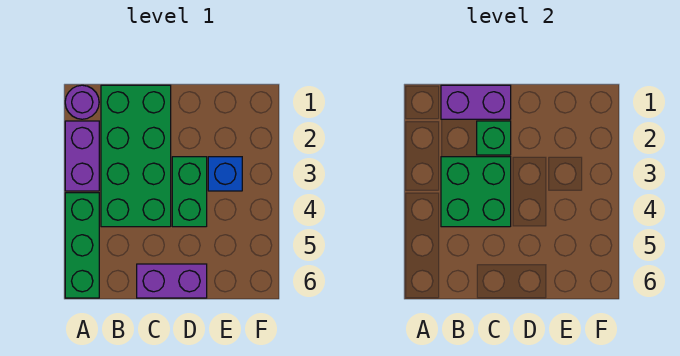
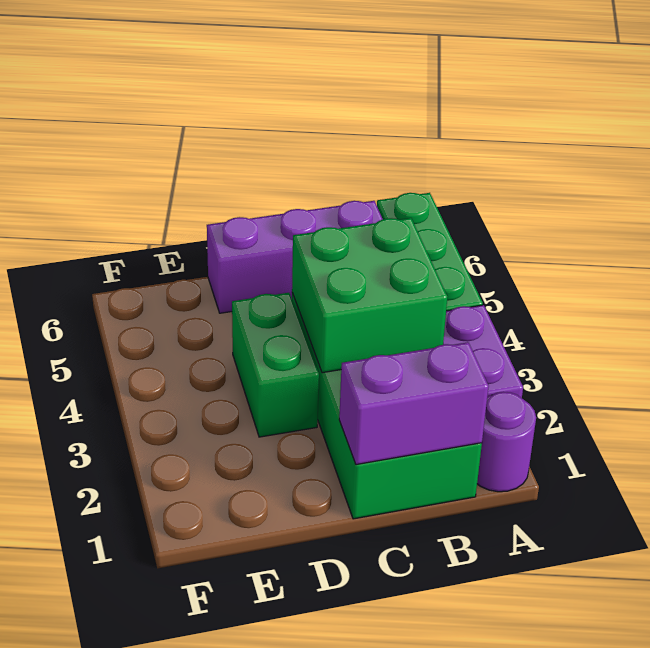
green brick C2 level 2 -> none
purple brick C6:D6 level 1 -> purple brick B6:D6 level 1
blue brick E3 level 1 -> none

